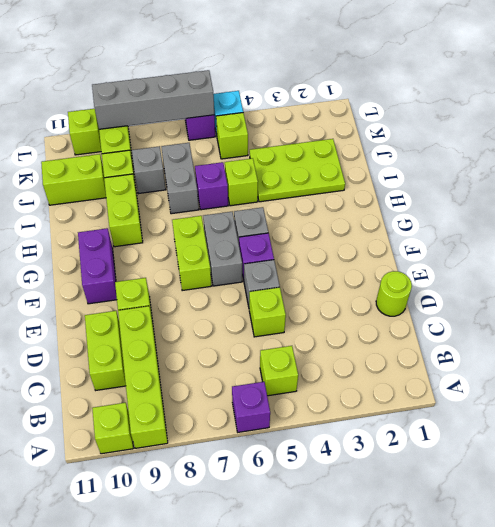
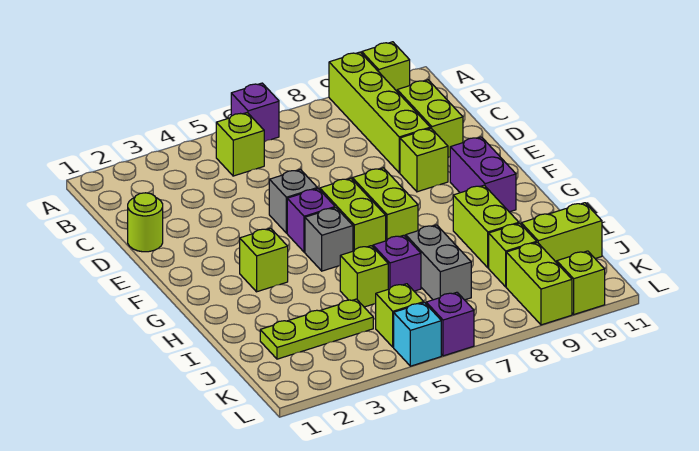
lime brick D5 level 1 -> lime brick G3 level 1
grey brick F6:G6 level 1 -> lime brick F6:G6 level 1
lime plate I2:J4 level 1 -> lime plate J2:J4 level 1
grey brick J8 level 1 -> none
grey brick L6:L9 level 2 -> none

